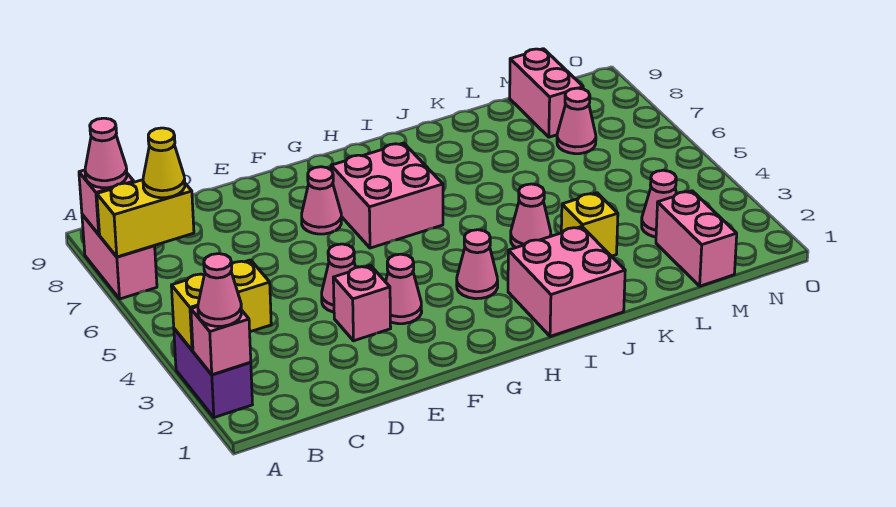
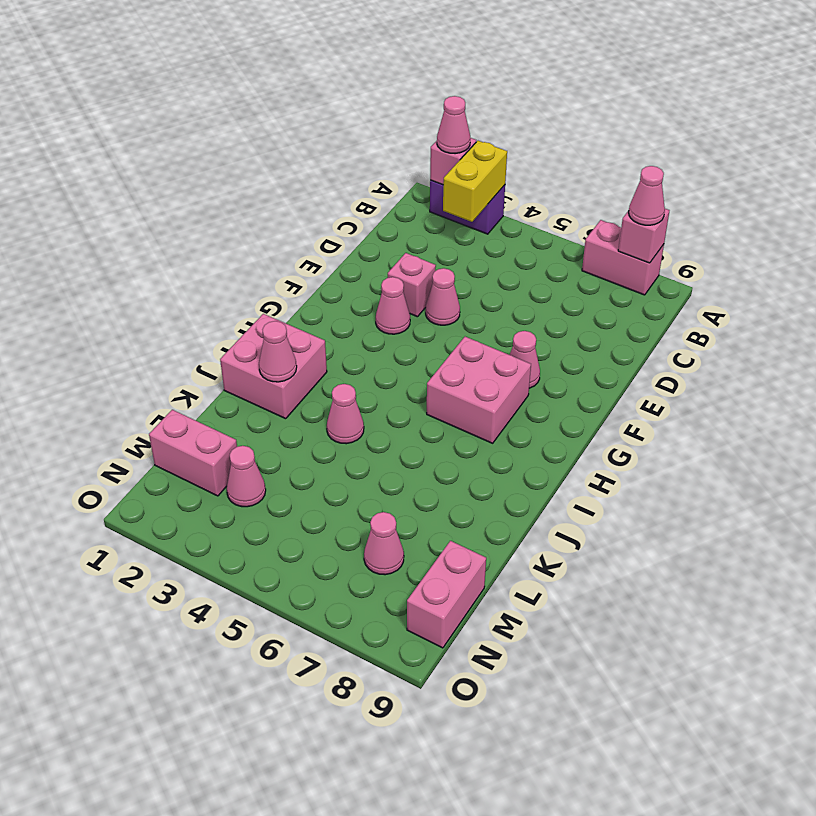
yellow brick A7:B7 level 2 -> none
yellow cone B7 level 3 -> none
pink cone H3 level 1 -> pink cone J2 level 2
yellow brick K3 level 1 -> none
pink brick M8:M9 level 1 -> pink brick M9:N9 level 1

